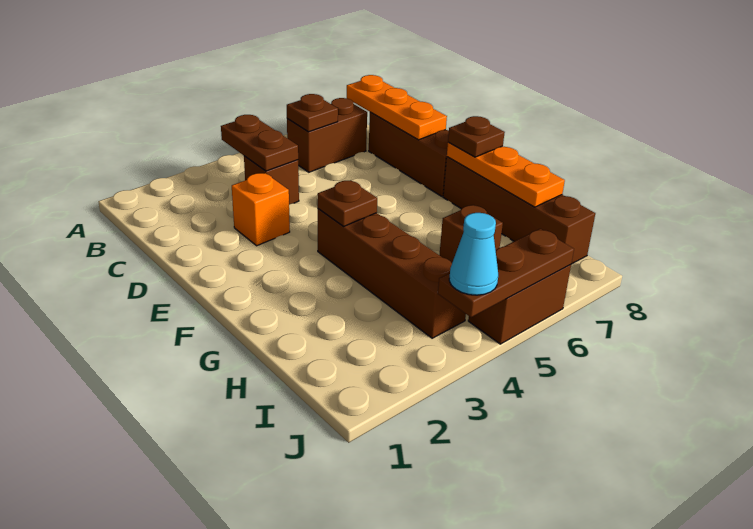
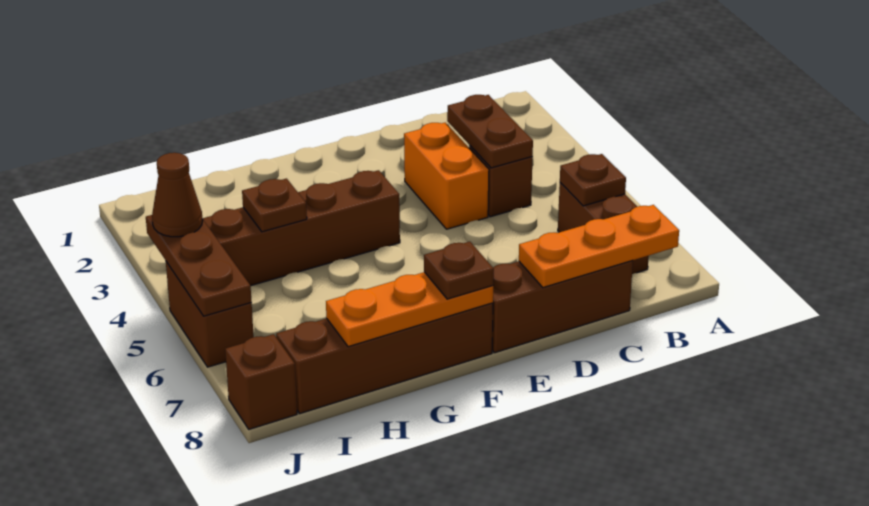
brown plate B4:C4 level 2 -> brown plate C3:C4 level 2
orange brick D3 level 1 -> orange brick D3:D4 level 1
brown plate F4 level 2 -> brown plate H4 level 2
brown brick H6 level 1 -> brown brick J8 level 1
cyan cone J4 level 3 -> brown cone J4 level 3

